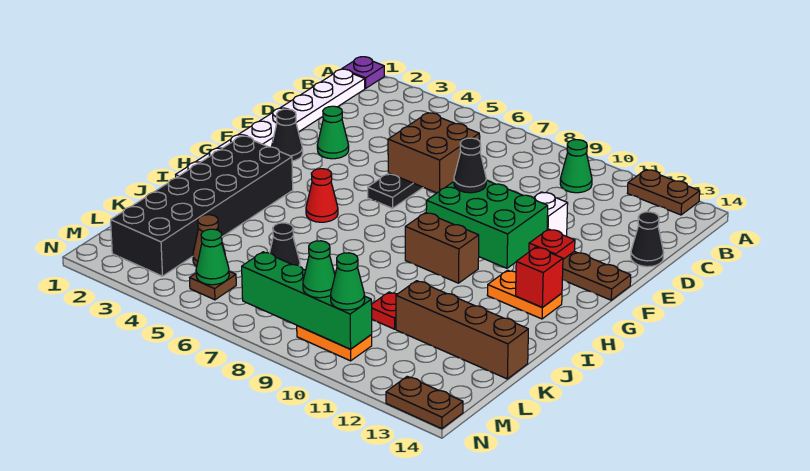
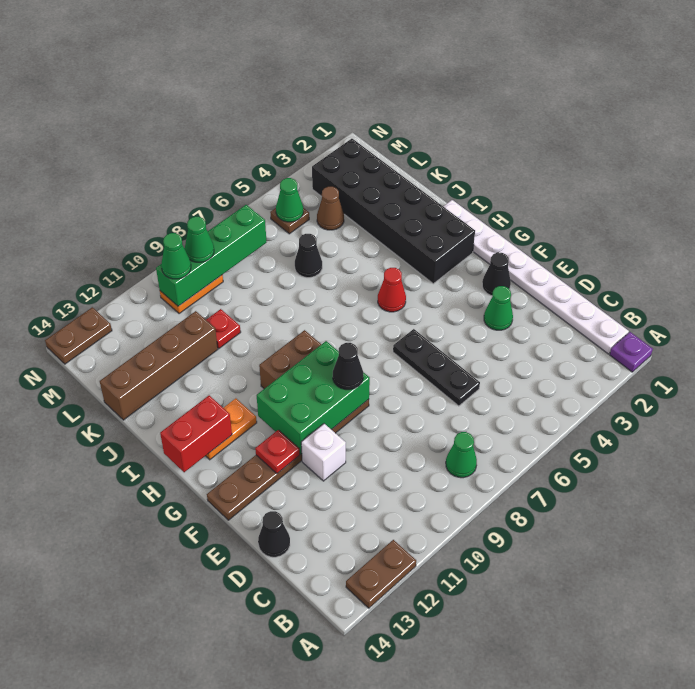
green cone B10 level 1 -> green cone B8 level 1
brown brick D6:E7 level 2 -> none
red brick H13 level 2 -> red brick H13:H14 level 2

